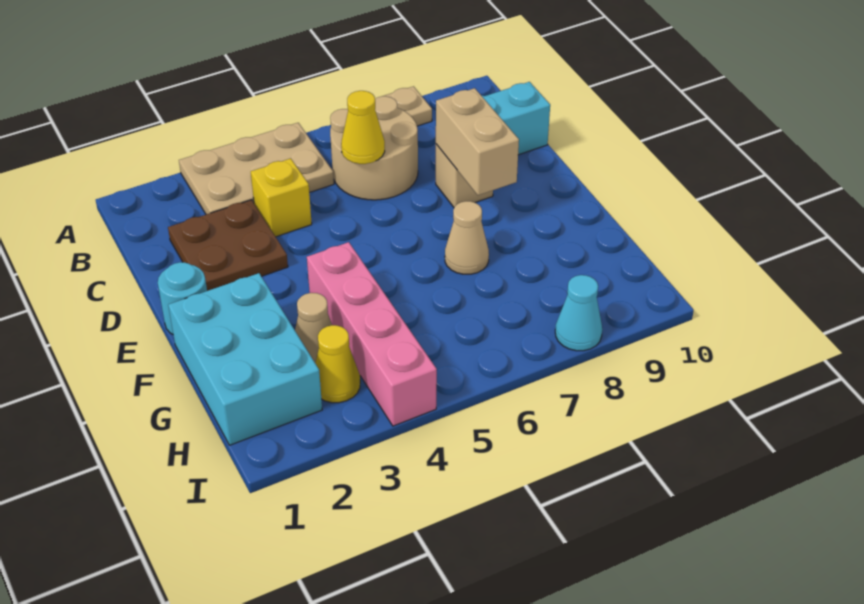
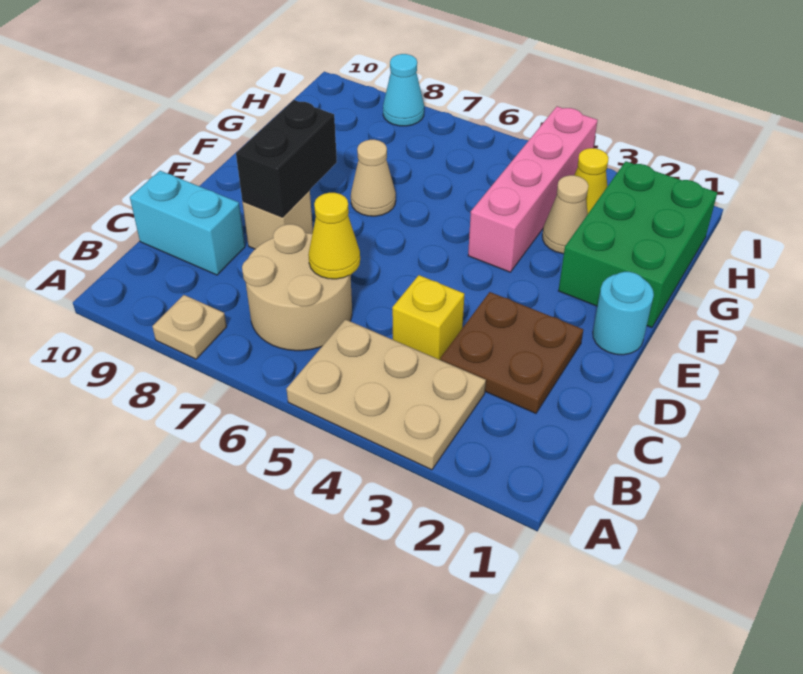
tan brick D8:E8 level 2 -> black brick D8:E8 level 2
cyan brick F1:H2 level 1 -> green brick F1:H2 level 1

